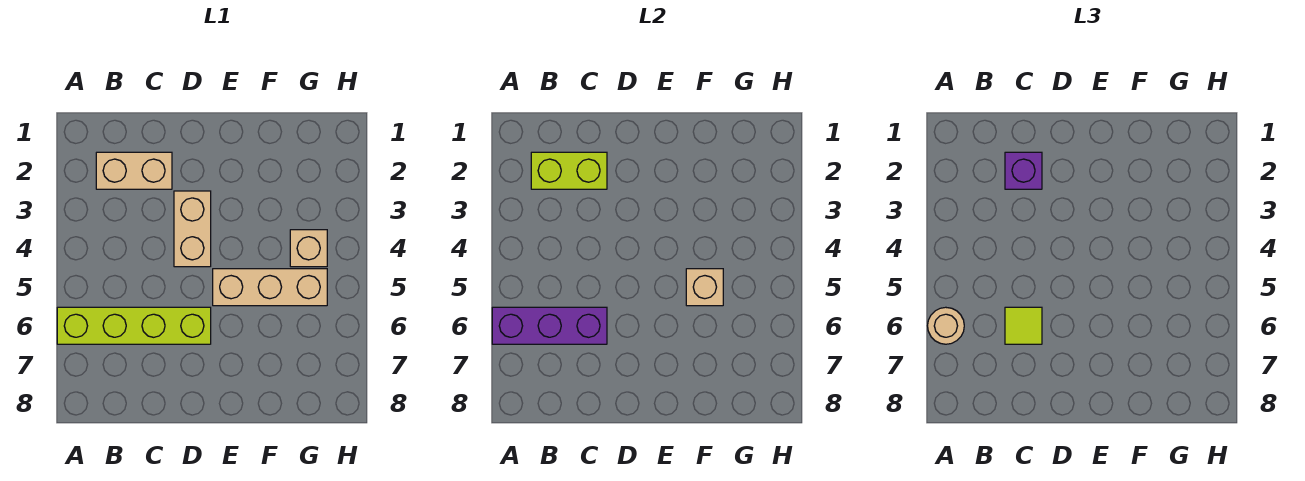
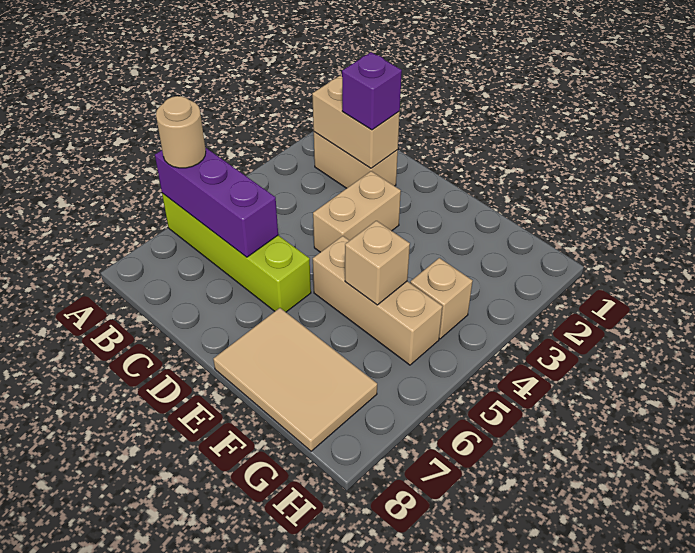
lime brick B2:C2 level 2 -> tan brick B2:C2 level 2
lime tile C6 level 3 -> none
none -> tan tile E7:G8 level 1

